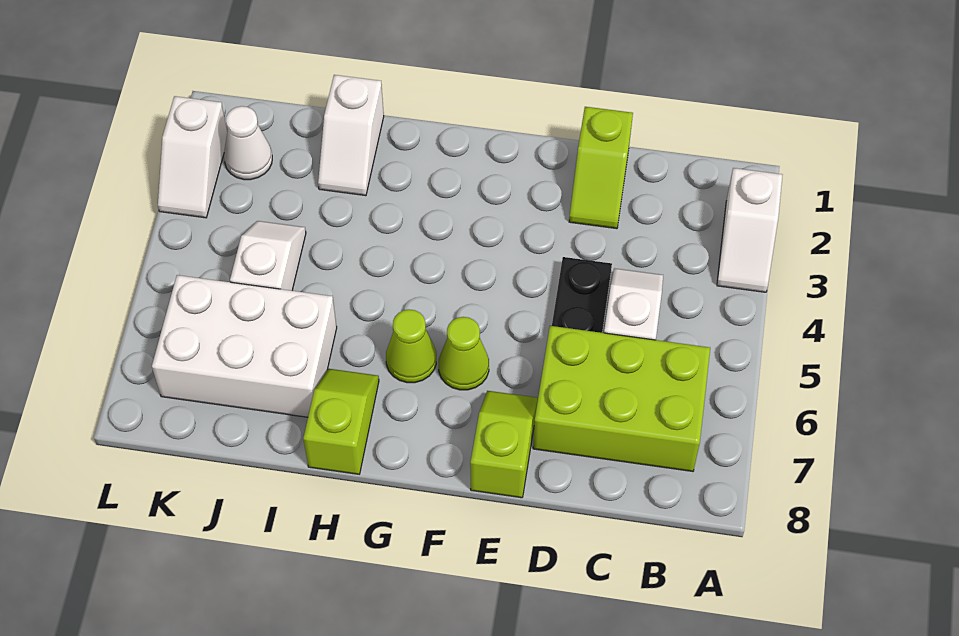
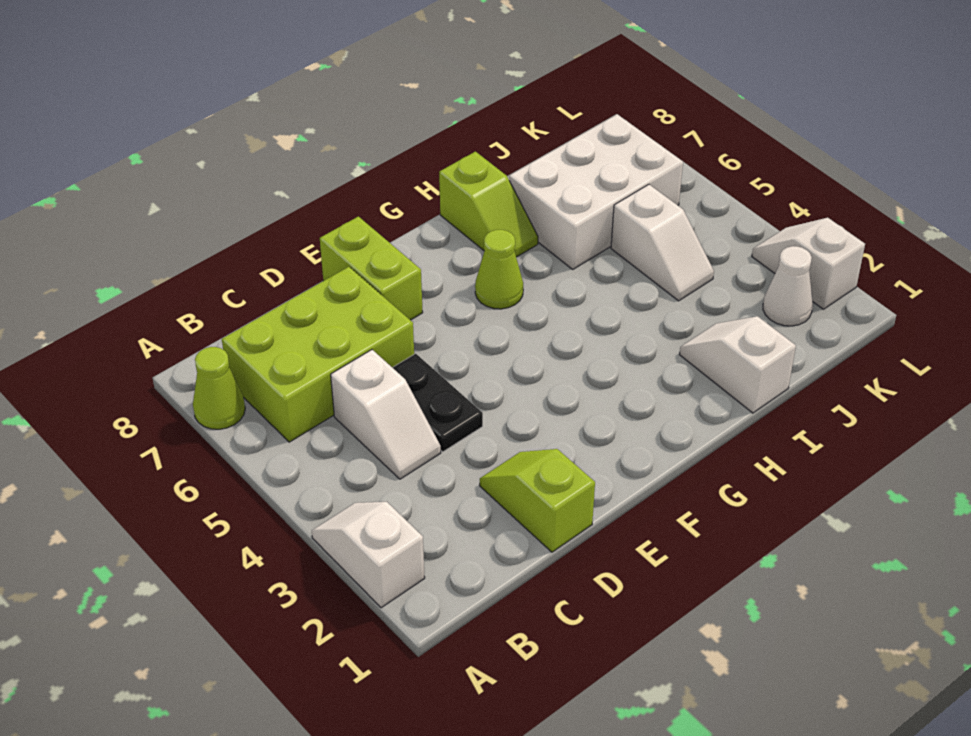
lime slope E7:E8 level 1 top 8 -> lime brick E7:E8 level 1
lime cone F6 level 1 -> lime cone A7 level 1

